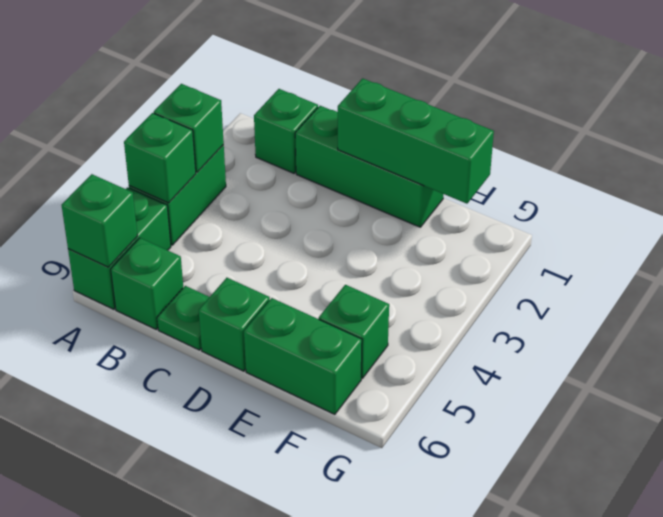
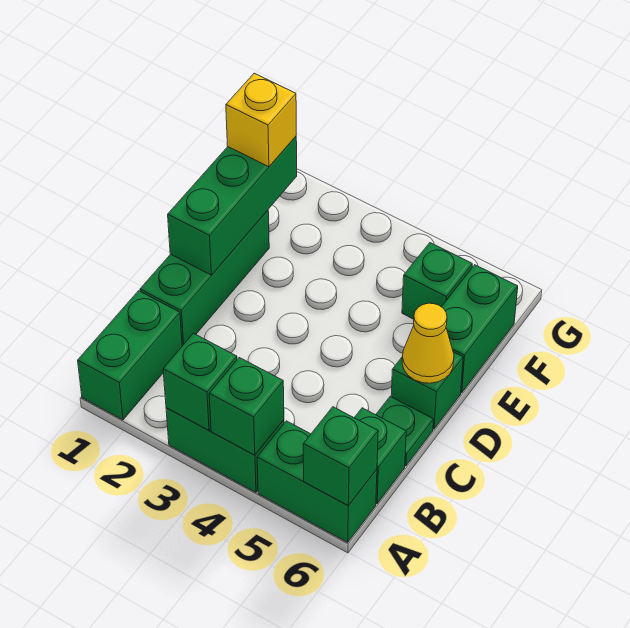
green brick B1 level 1 -> green brick A1:B1 level 1
none -> yellow cone D6 level 2
none -> yellow brick F1 level 3

